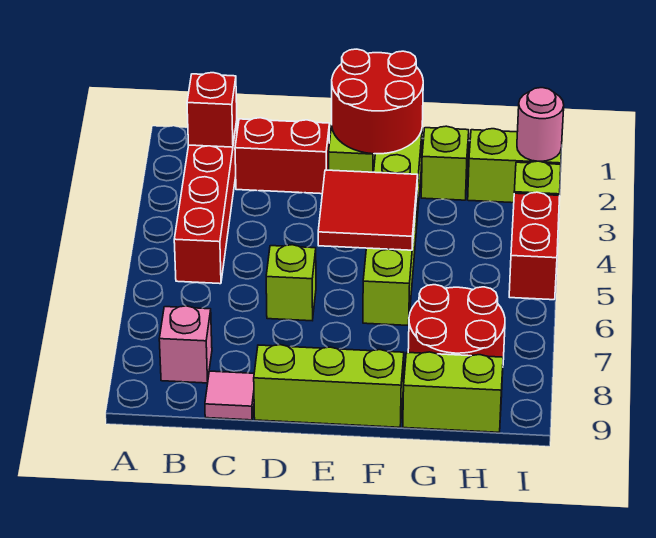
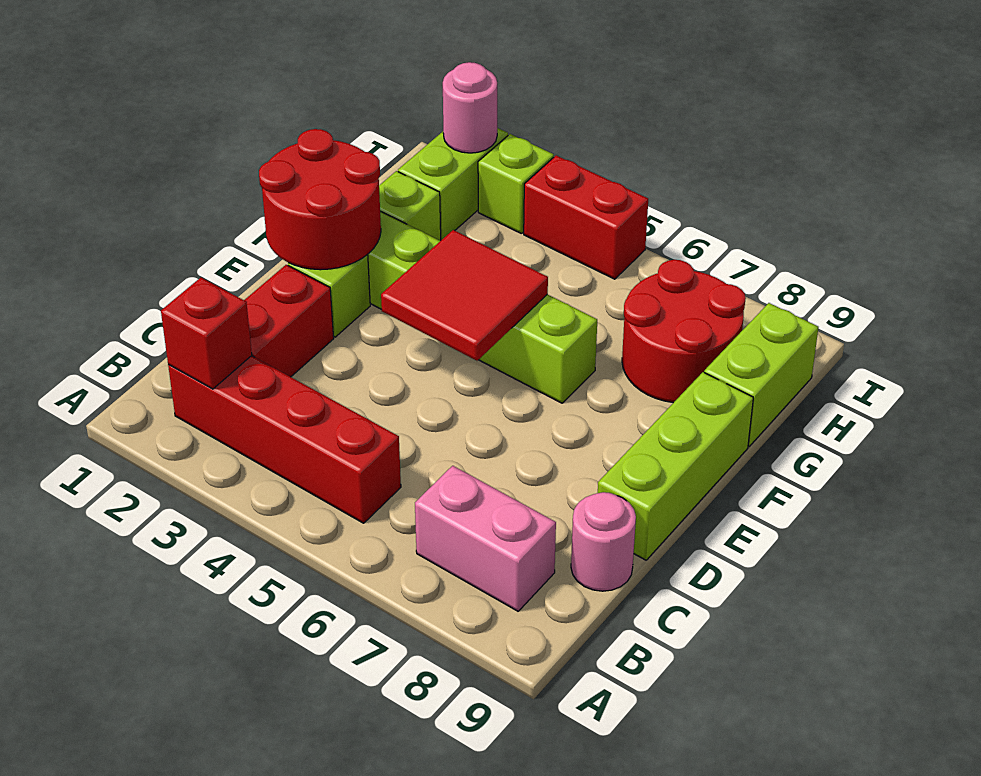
pink brick B8 level 1 -> pink brick B7:B8 level 1
pink tile C9 level 1 -> pink round brick C9 level 1
lime brick D6 level 1 -> none

